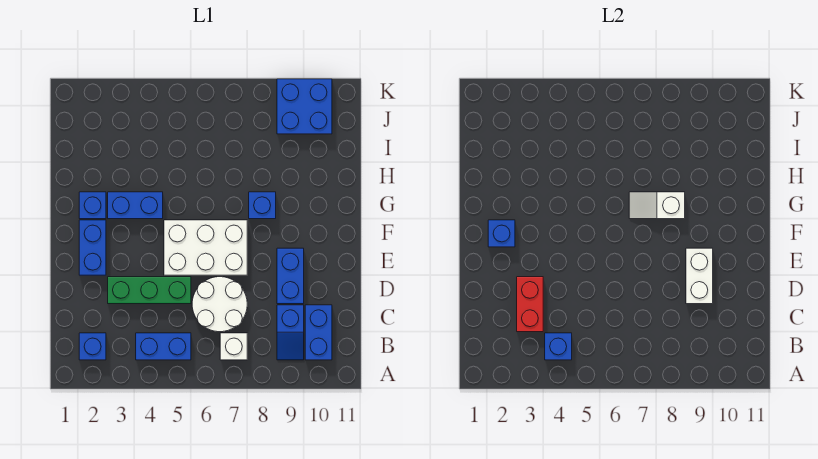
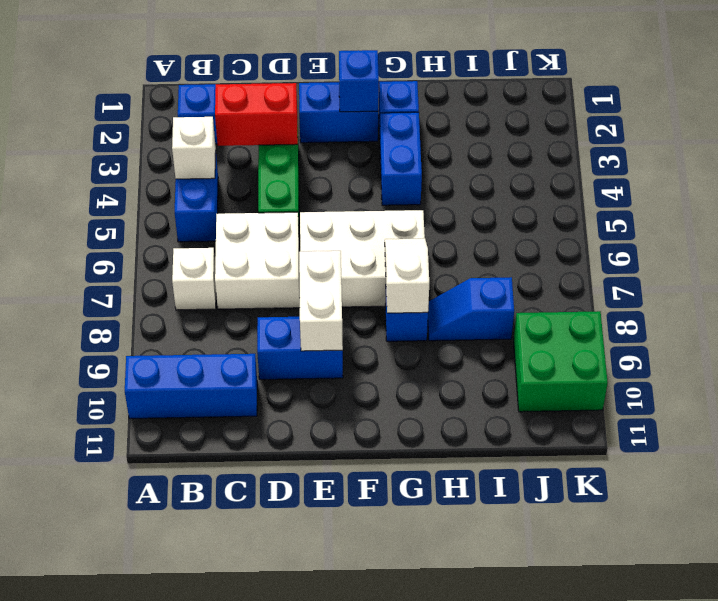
blue brick B4 level 2 -> white brick B4 level 2
blue slope B9:C9 level 1 top C -> blue slope H8:I8 level 1 top I
blue brick B10:C10 level 1 -> blue brick A10:C10 level 1
white round brick C6:D7 level 1 -> white brick C6:D7 level 1
white brick D9:E9 level 2 -> white brick E8:E9 level 2
white brick E5:F7 level 1 -> white brick E6:G7 level 1
blue brick J9:K10 level 1 -> green brick J9:K10 level 1

